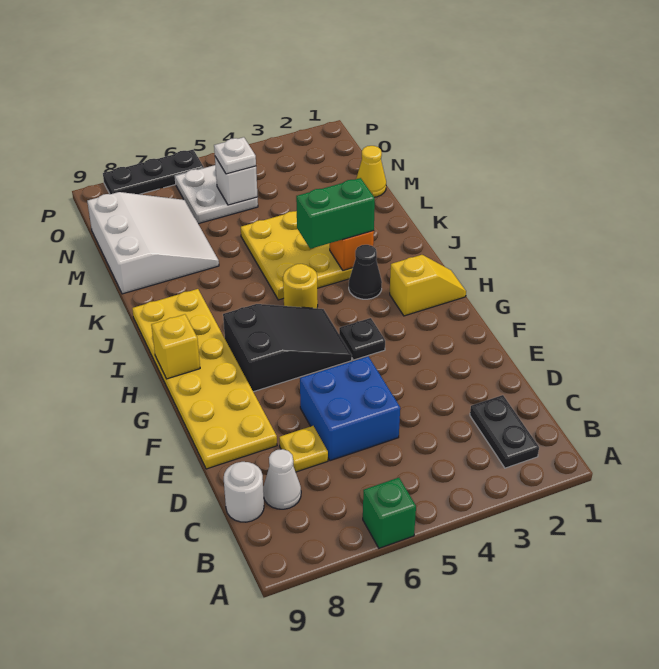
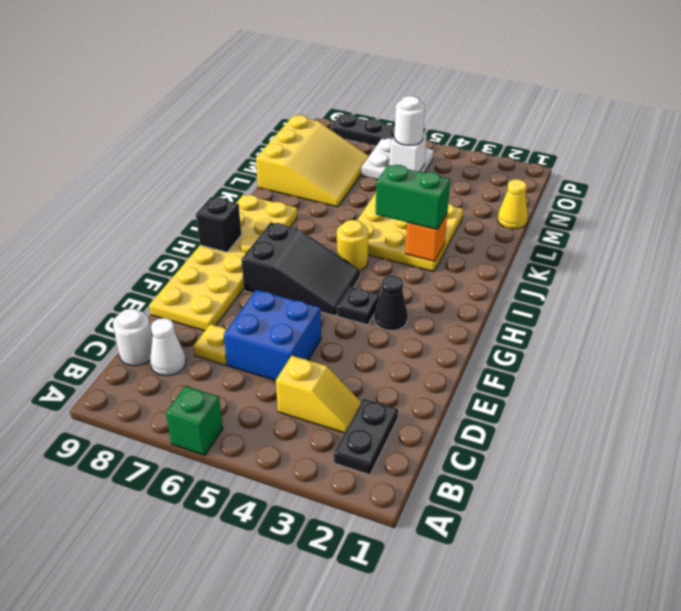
yellow slope H1:H2 level 1 top 2 -> yellow slope C3:C4 level 1 top 4
yellow brick H9 level 2 -> black brick H9 level 2
black cone I3 level 1 -> black cone G3 level 1
white slope L7:N9 level 1 top 9 -> yellow slope L7:N9 level 1 top 9
white plate N5 level 3 -> white round brick N5 level 3

